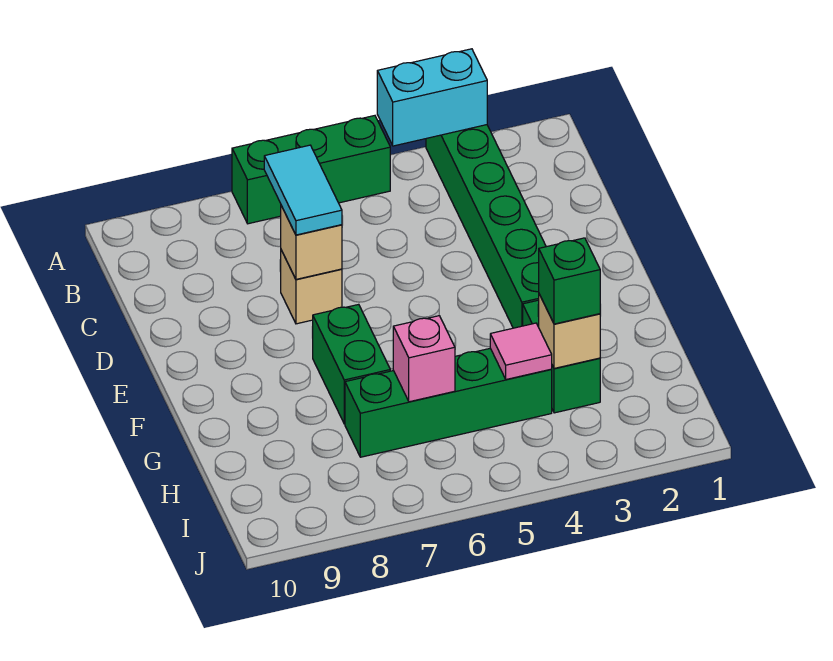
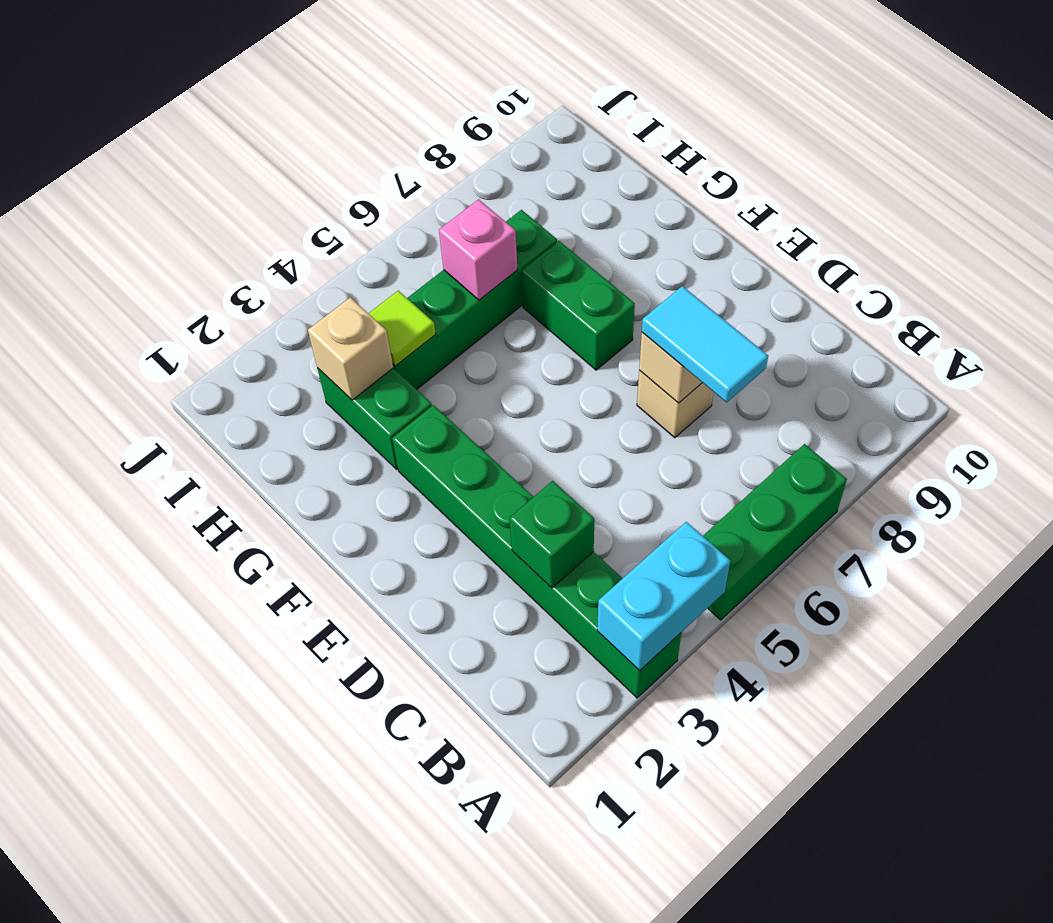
green brick H3 level 3 -> green brick C3 level 2
pink tile H4 level 2 -> lime tile H4 level 2

